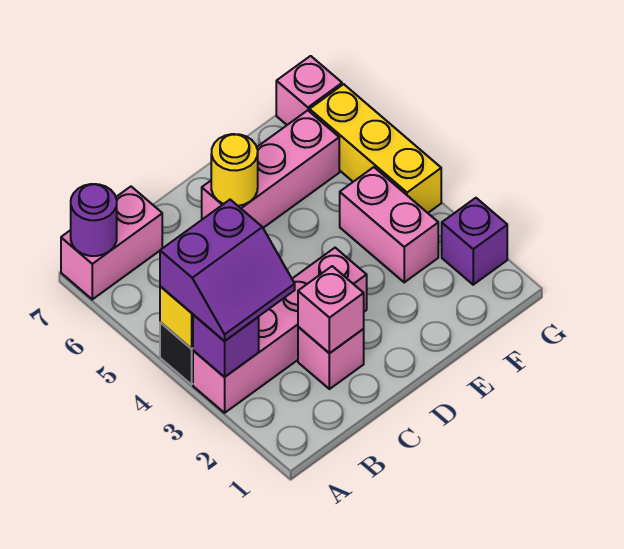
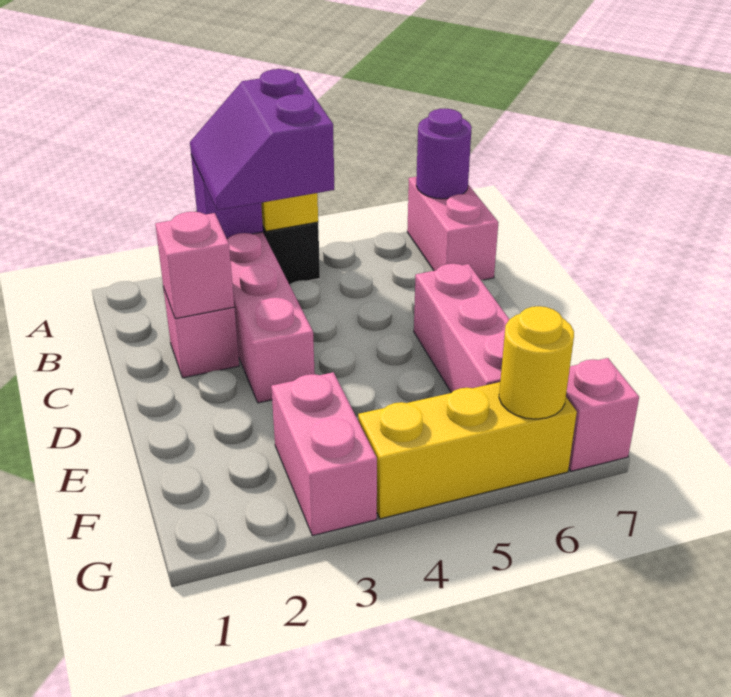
yellow round brick D6 level 2 -> yellow round brick G6 level 2
pink brick F3:F4 level 1 -> pink brick F3:G3 level 1
purple brick G2 level 1 -> none

